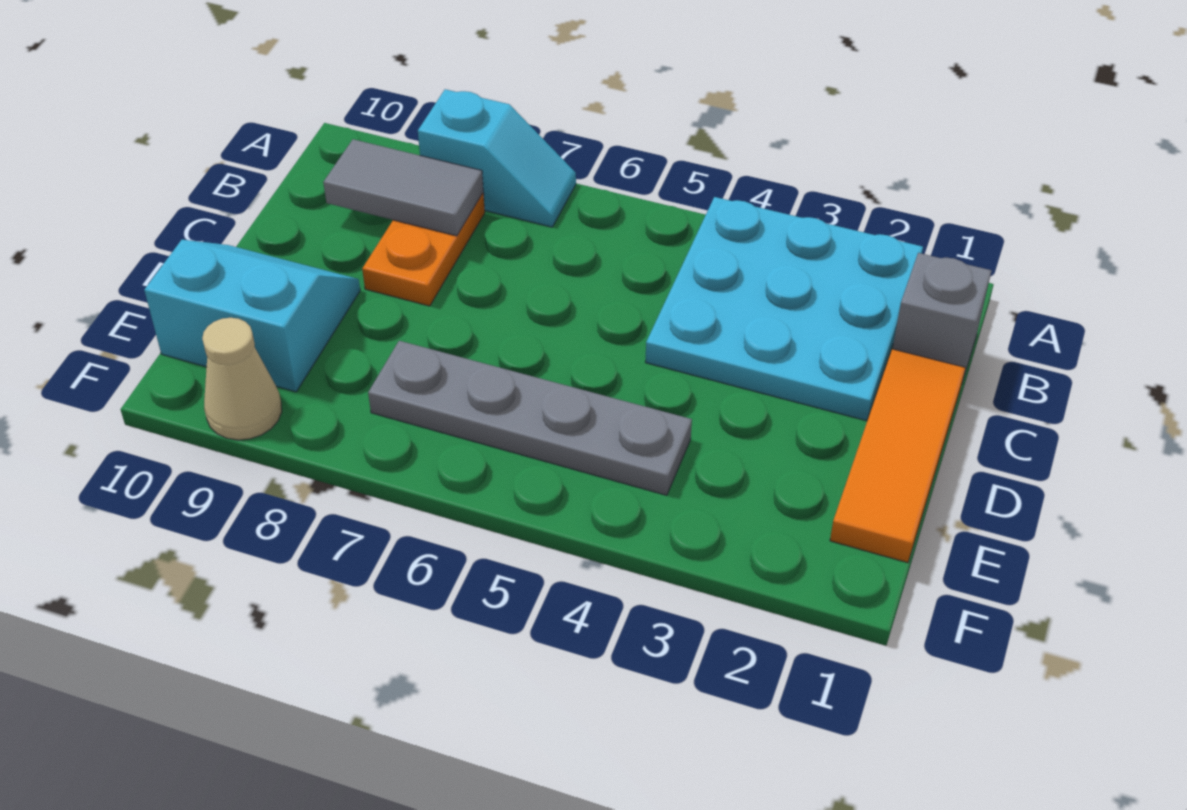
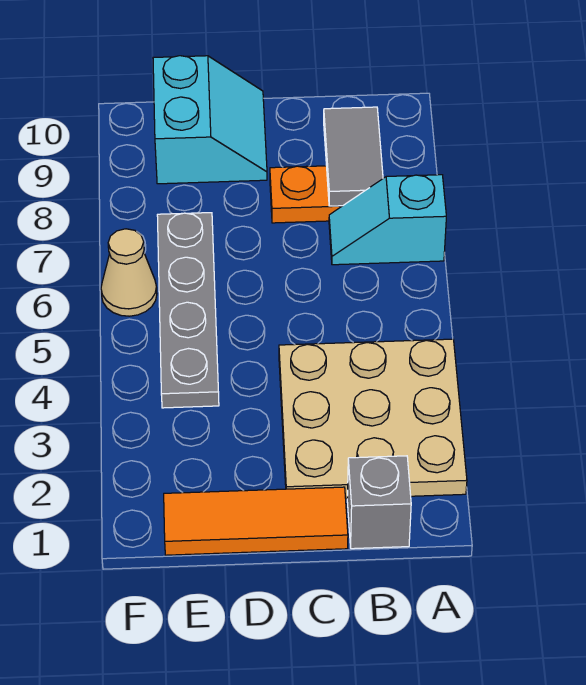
cyan plate A2:C4 level 1 -> tan plate A2:C4 level 1
cyan slope A7:A8 level 1 top 8 -> cyan slope A7:B7 level 1 top A
tan cone F9 level 1 -> tan cone F6 level 1

